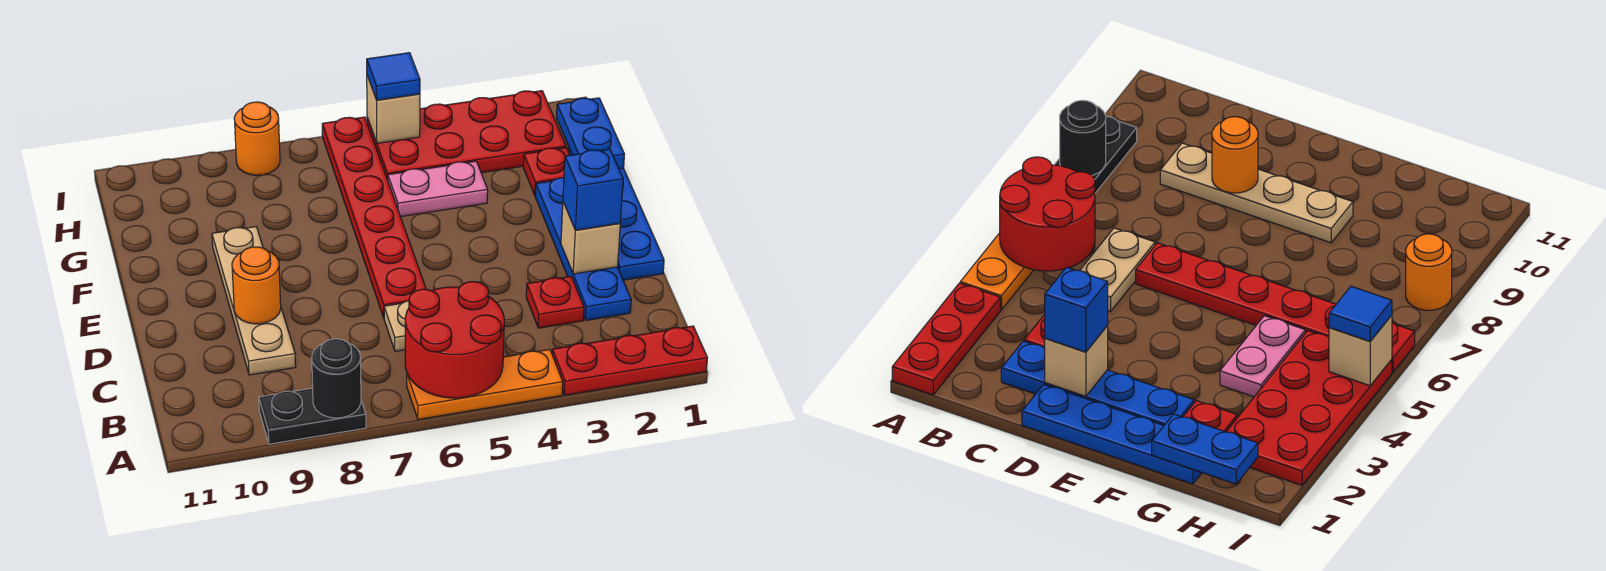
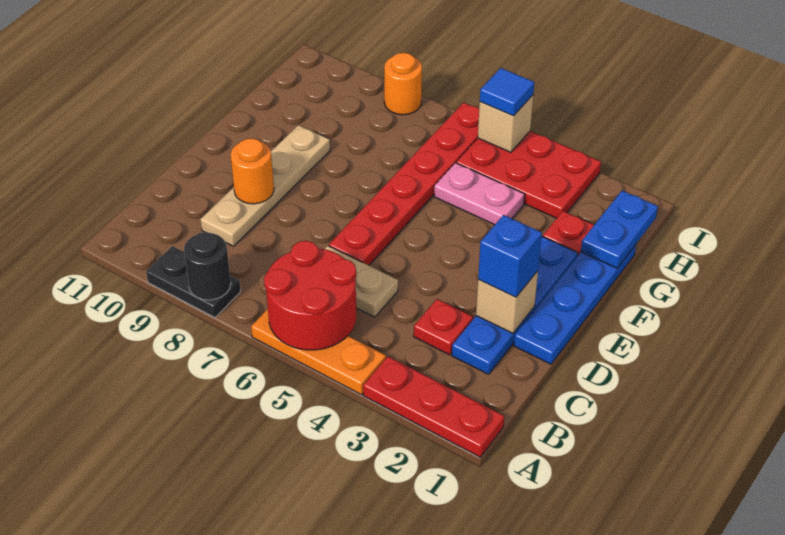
red plate H2:I5 level 1 -> red plate H3:I5 level 1

